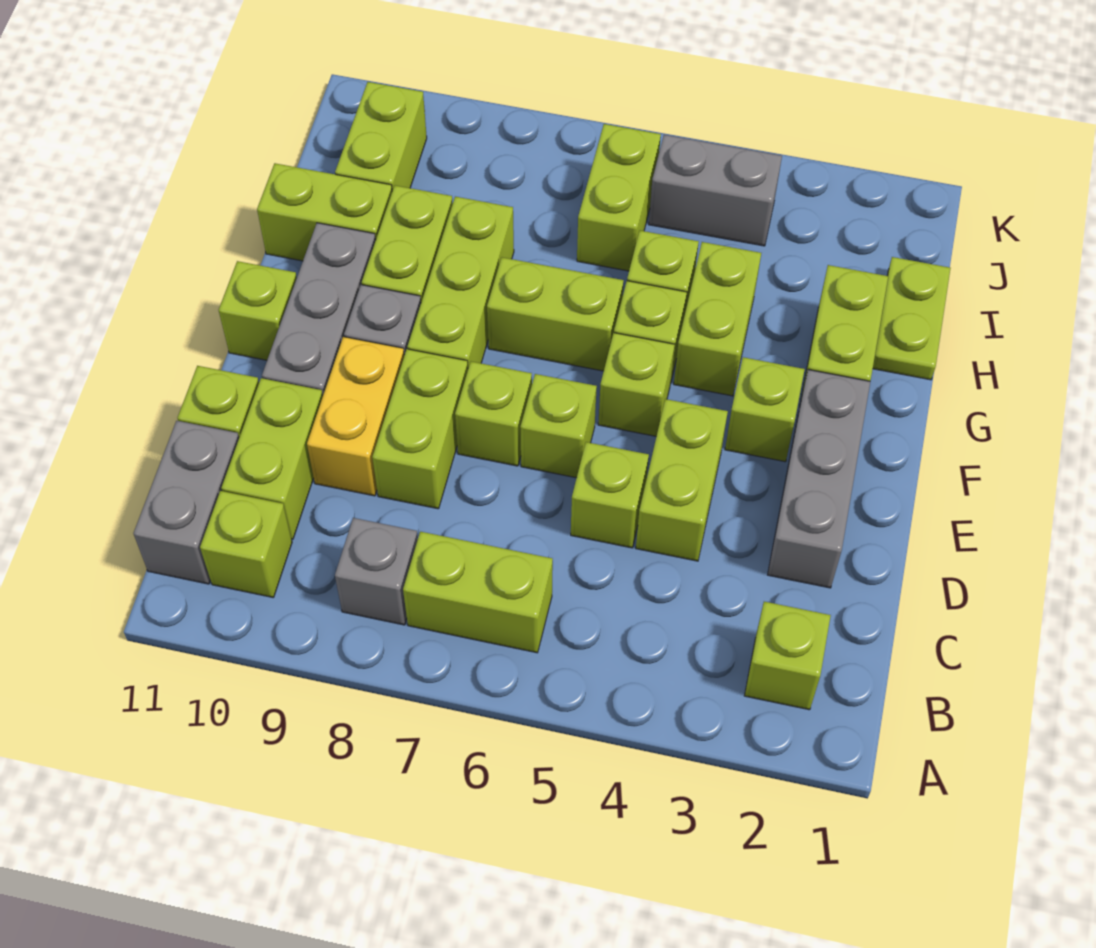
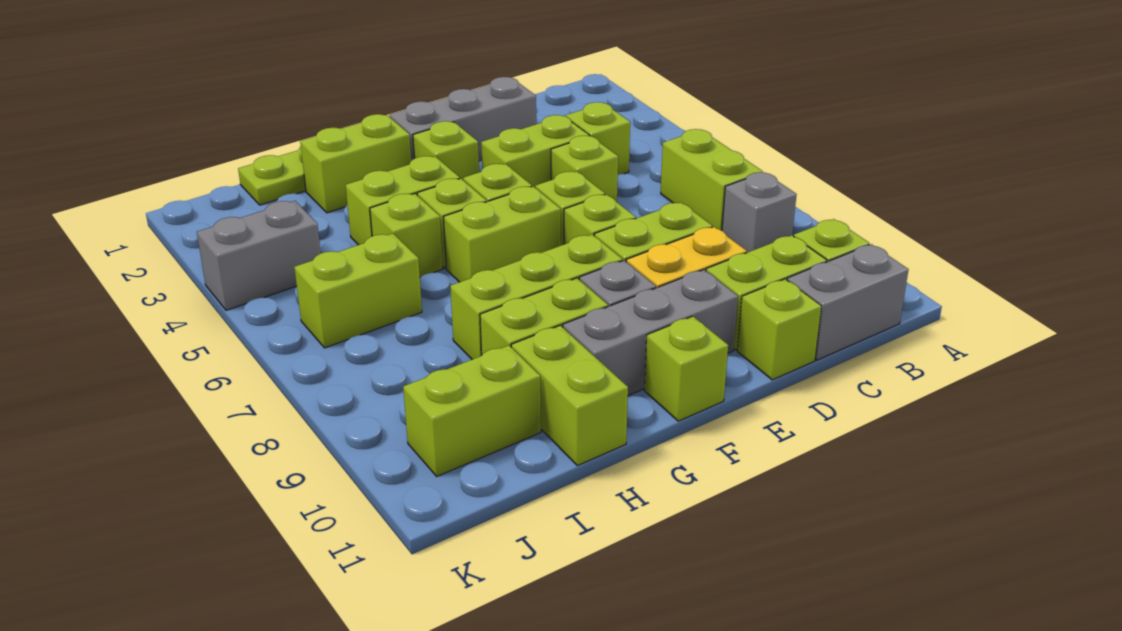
lime brick B2 level 1 -> lime brick C4 level 1
lime brick G6:G7 level 1 -> lime brick F6:G6 level 1
grey brick J4:J5 level 1 -> grey brick J4:K4 level 1

